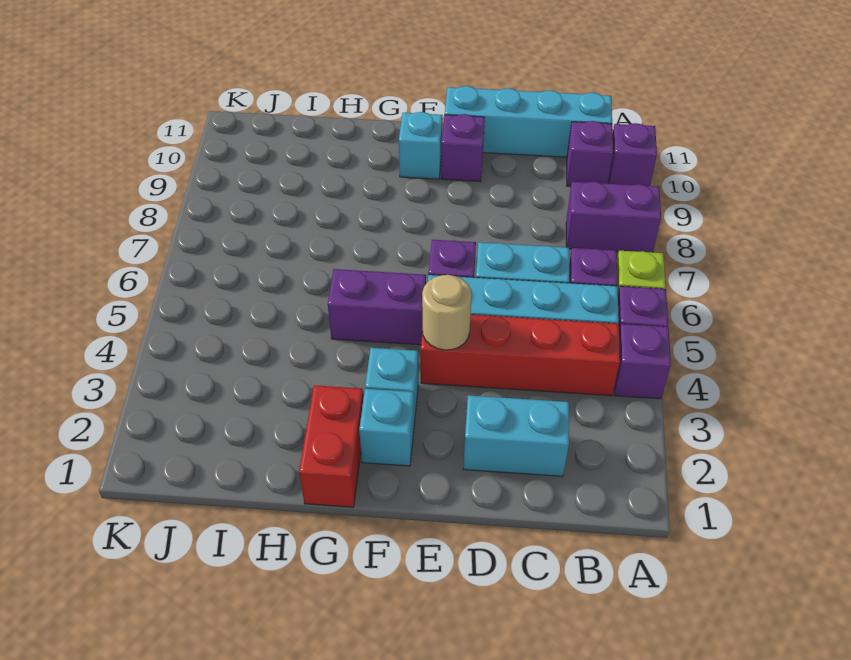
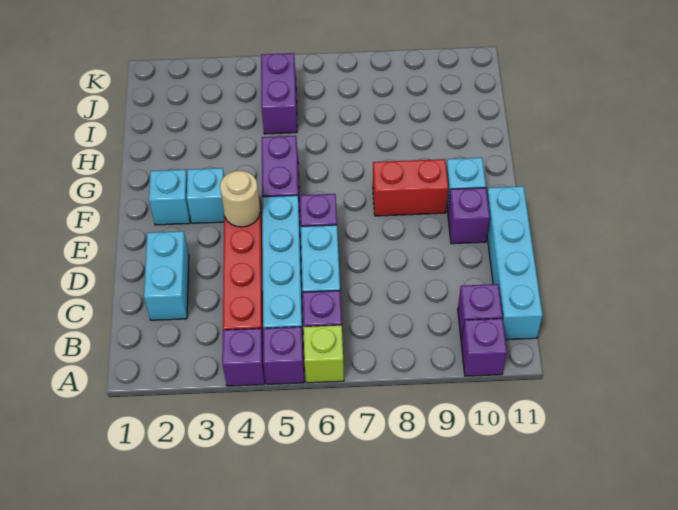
purple brick A8:B8 level 1 -> purple brick I5:J5 level 1
red brick G1:G2 level 1 -> red brick F8:F9 level 1

